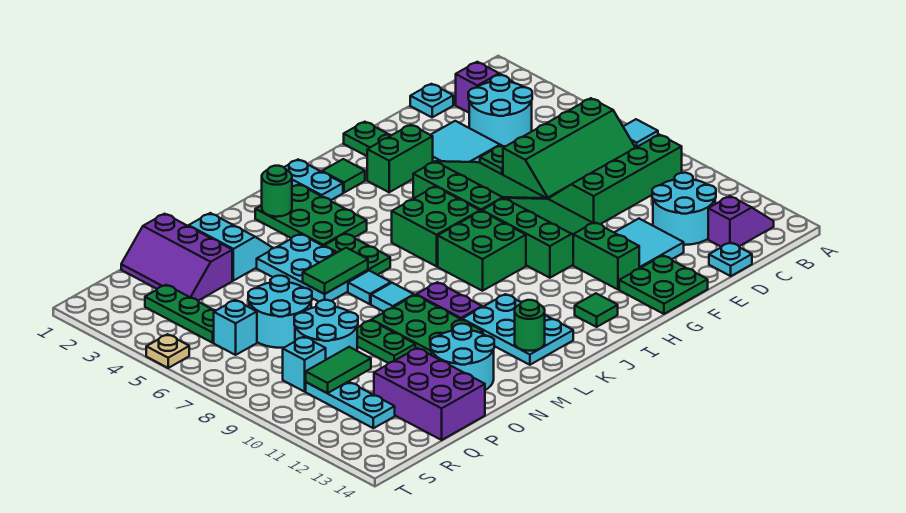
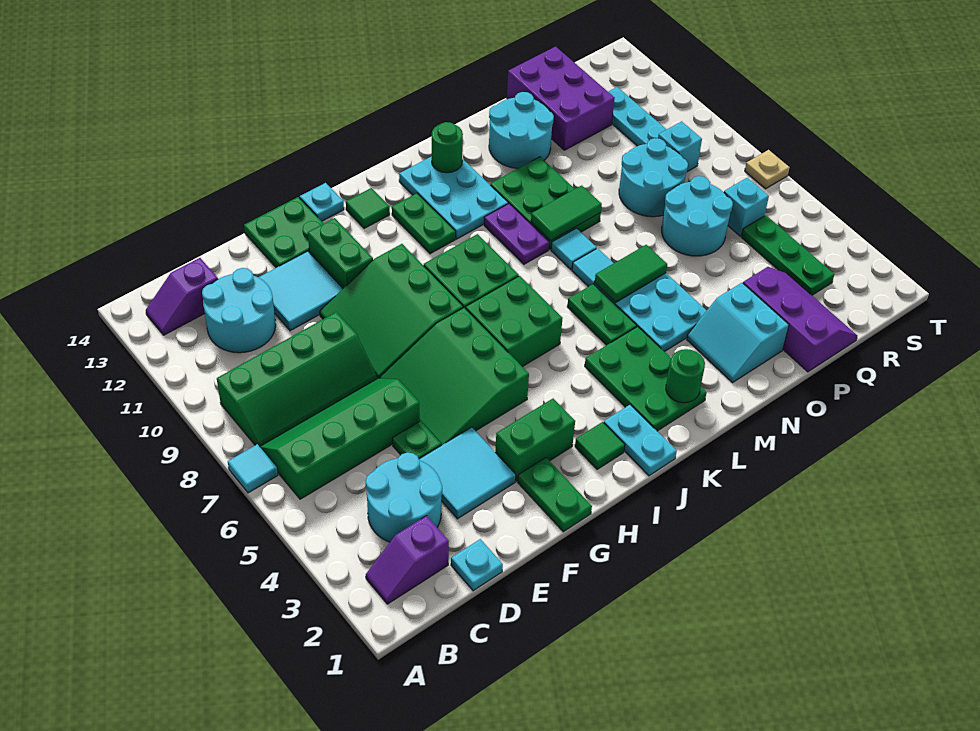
cyan plate D14 level 1 -> cyan plate H14 level 1
green plate O9:O10 level 1 -> green plate J11:J12 level 1
green tile Q10:R10 level 2 -> green tile M9:N9 level 2
tan plate T5 level 1 -> tan plate T7 level 1

